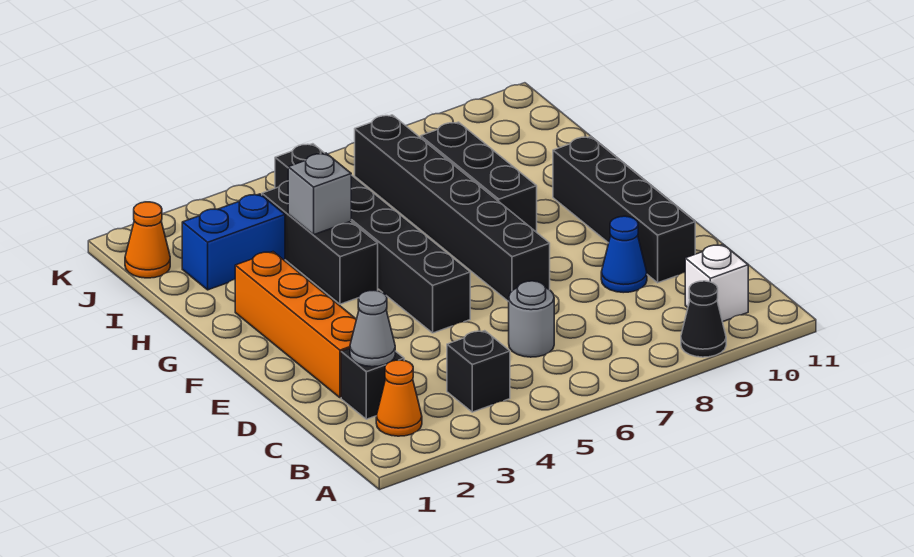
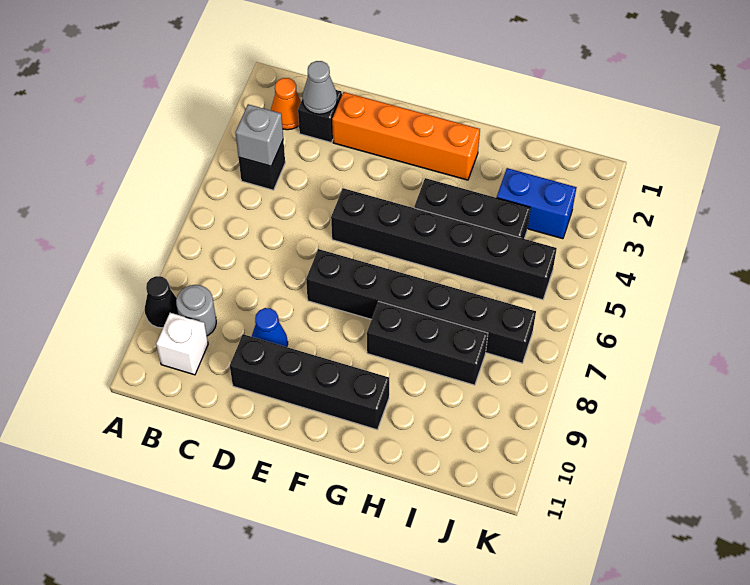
grey round brick C6 level 1 -> grey round brick B9 level 1
grey brick H4 level 2 -> grey brick B4 level 2
blue brick I2:I3 level 1 -> blue brick I3:J3 level 1
orange cone J1 level 1 -> none

